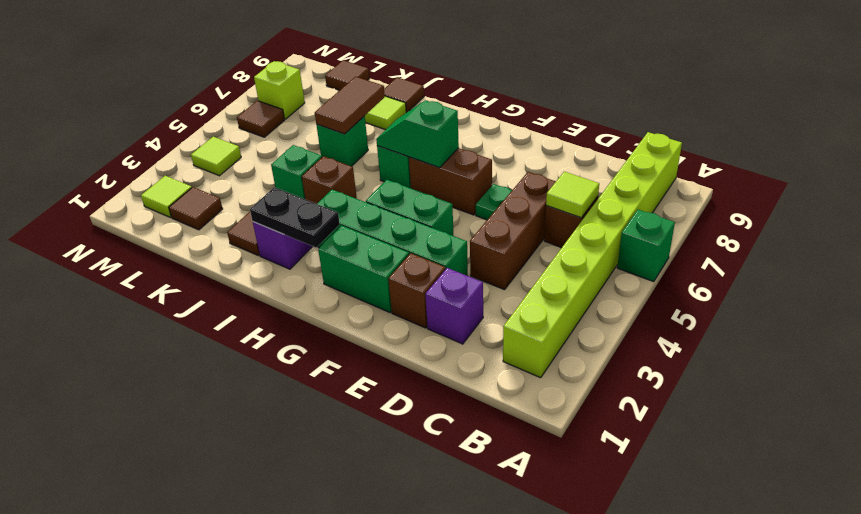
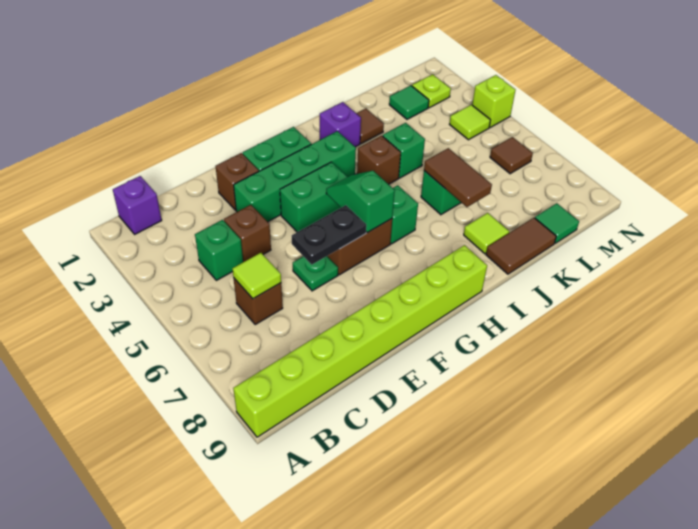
green brick A6 level 1 -> green brick C4 level 1
lime brick B2:B9 level 1 -> lime brick A9:H9 level 1
purple brick D2 level 1 -> purple brick B1 level 1
brown brick D4:D6 level 1 -> brown brick D4 level 1
green slope G6:H6 level 2 top G -> green slope G5:G6 level 2 top 6
black plate H2:I2 level 2 -> black plate E6:F6 level 2
brown tile J9 level 1 -> brown tile J9:K9 level 1
brown tile L2 level 1 -> green tile L2 level 1
brown tile L9 level 1 -> green tile L9 level 1
lime tile M2 level 1 -> lime plate M2 level 1
lime brick M7 level 1 -> lime brick N4 level 1

